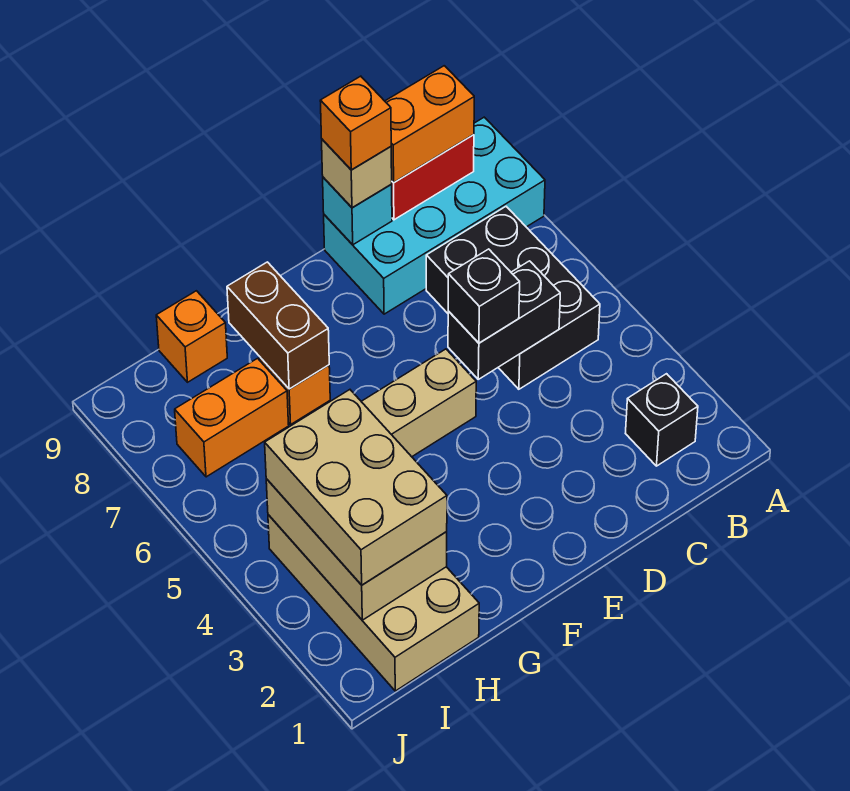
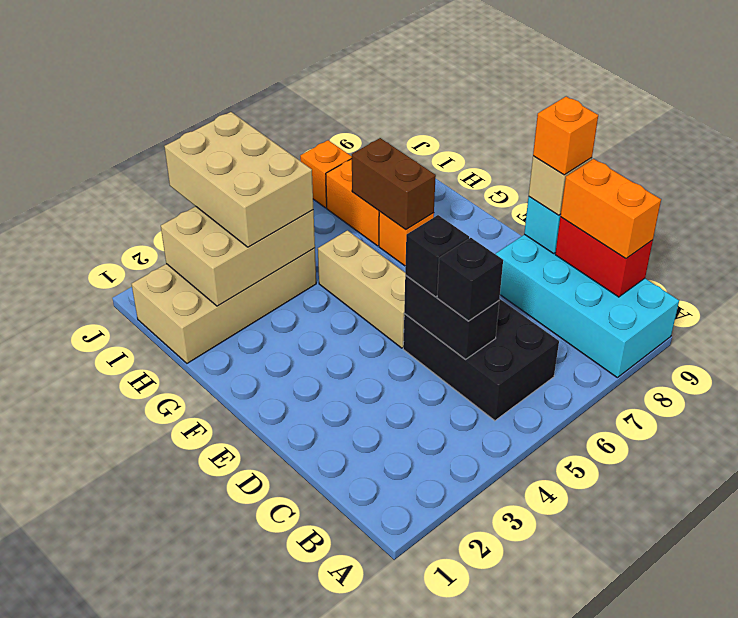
black brick B2 level 1 -> black brick C5 level 3
black brick B5:C7 level 1 -> black brick B5:D6 level 1
brown brick G7:G8 level 2 -> brown brick G7:H7 level 2
tan brick H2:I4 level 3 -> tan brick H3:J4 level 3
orange brick H9 level 1 -> orange brick J7 level 1

